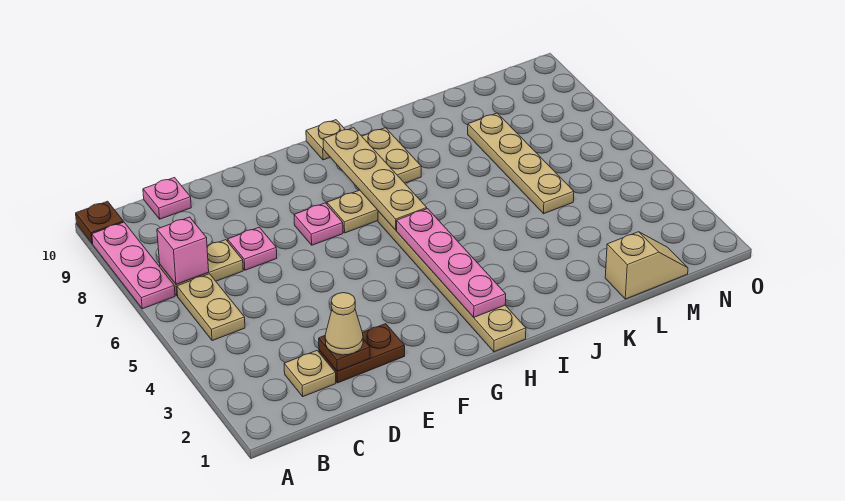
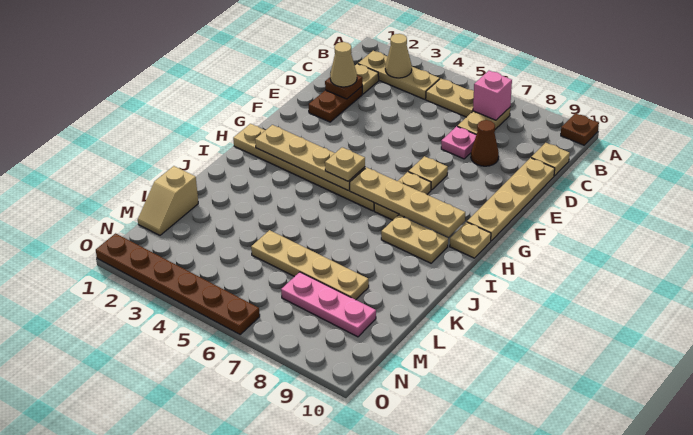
pink plate A7:A9 level 1 -> pink plate M7:M9 level 1
none -> tan plate B2:B4 level 1
none -> tan cone B3 level 2
pink plate C10 level 1 -> tan plate C10 level 1
none -> brown cone D8 level 1
none -> tan plate D10:G10 level 1
pink plate F7 level 1 -> tan plate F7 level 1
pink plate H2:H5 level 2 -> tan plate H2:H5 level 2
none -> tan plate H5 level 3
none -> brown plate O1:O6 level 1

